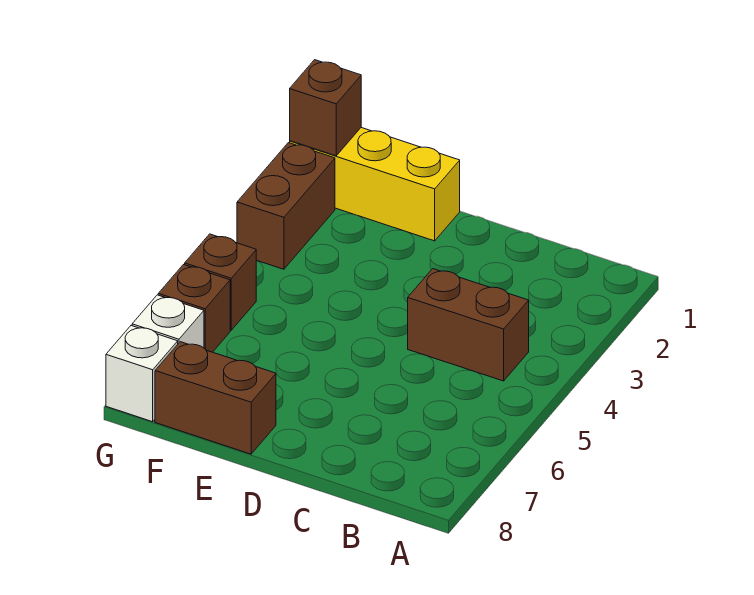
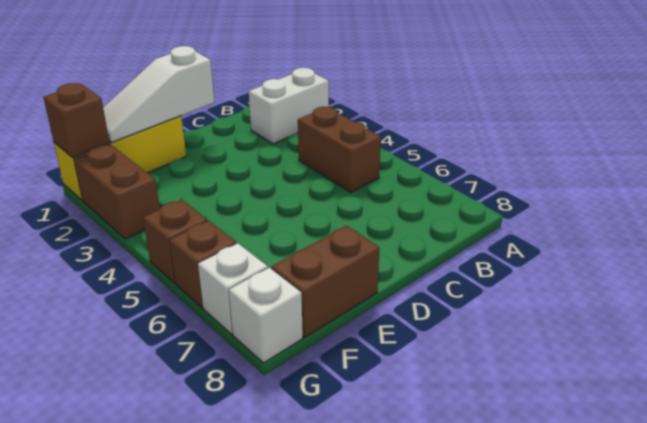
none -> white brick A2:B2 level 1
brown brick B4:C4 level 1 -> brown brick B4:B5 level 1
none -> white slope D1:F1 level 2 top D

